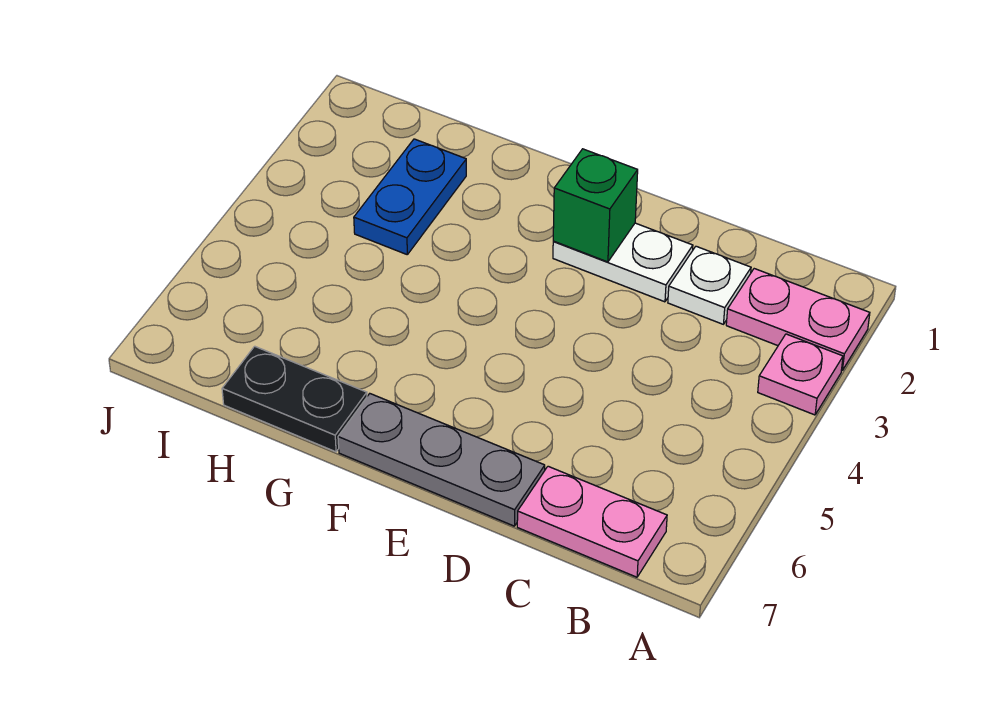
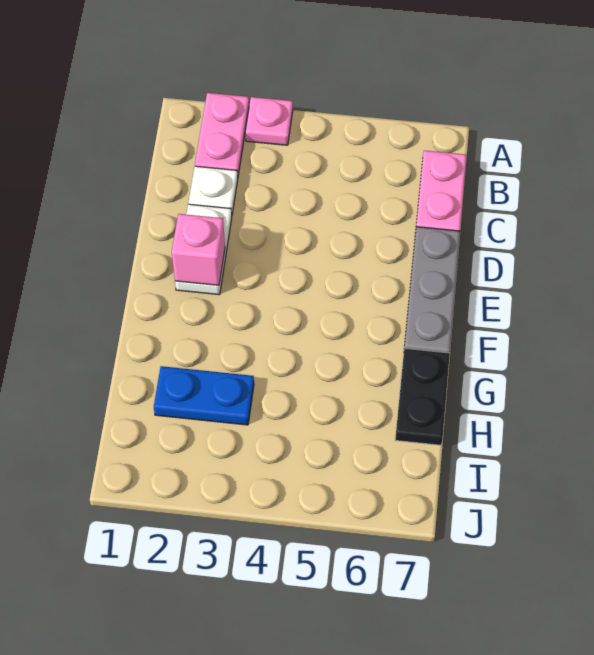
green brick E2 level 2 -> pink brick E2 level 2

